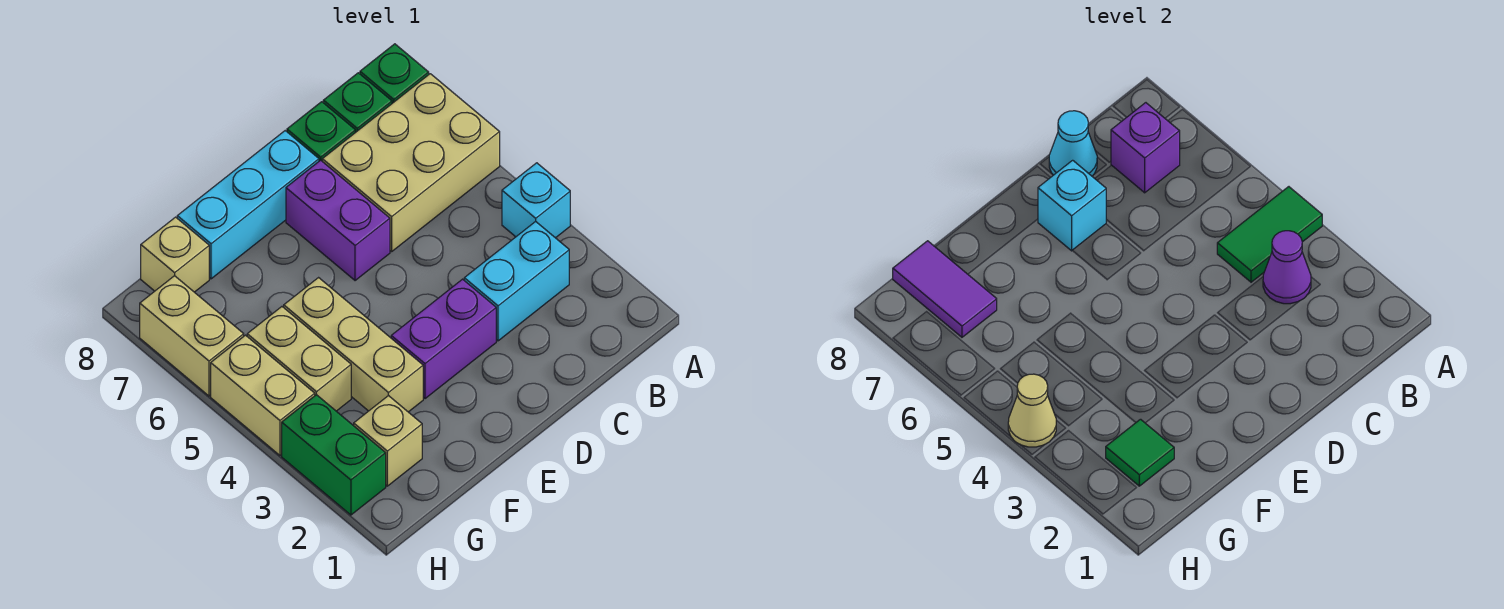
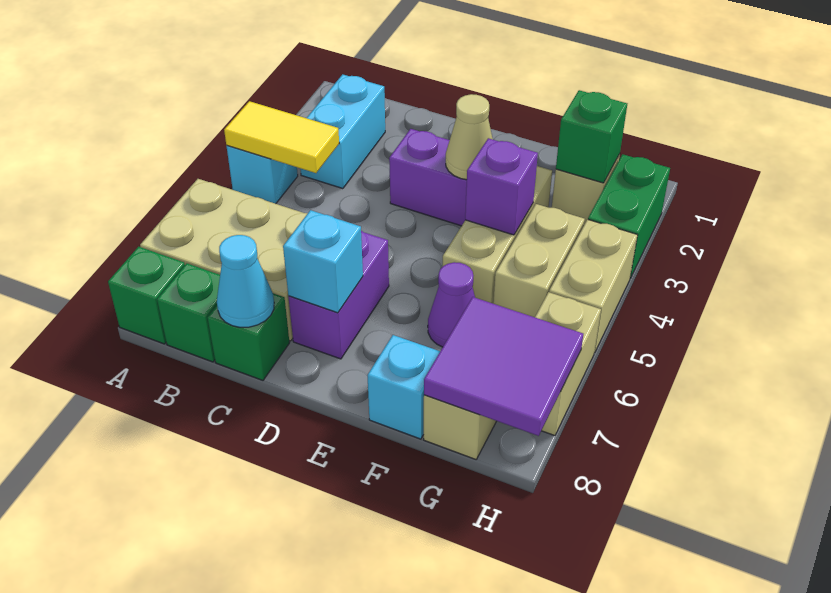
green tile A4:B4 level 2 -> yellow tile A4:B4 level 2
cyan brick B3:C3 level 1 -> cyan brick B2:B3 level 1
purple cone B3 level 2 -> purple cone F6 level 1
purple brick B7 level 2 -> purple brick F4 level 2
cyan brick D8:F8 level 1 -> cyan brick F8 level 1
green tile G2 level 2 -> green brick G2 level 2
purple tile G7:G8 level 2 -> purple tile G7:H8 level 2
tan cone H4 level 2 -> tan cone E3 level 2

